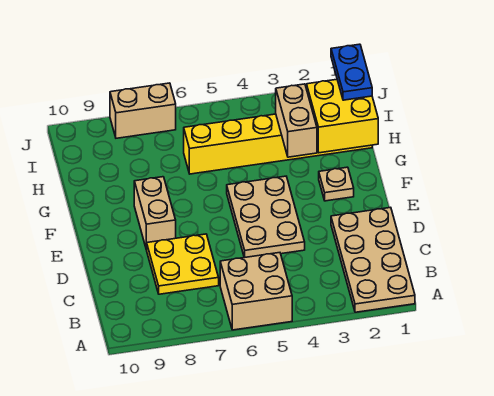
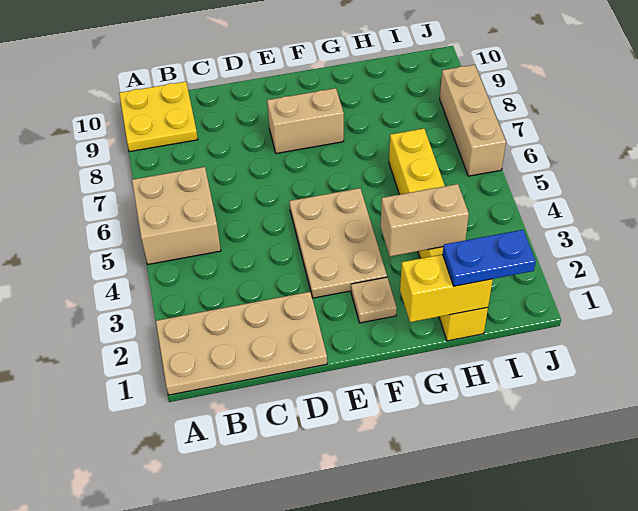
yellow plate C7:D8 level 1 -> yellow plate A9:B10 level 1
tan plate D4:F5 level 1 -> tan plate E3:F5 level 1
yellow brick G1:H2 level 2 -> yellow brick G1:H1 level 2
tan brick J7:J8 level 1 -> tan brick J6:J8 level 1

